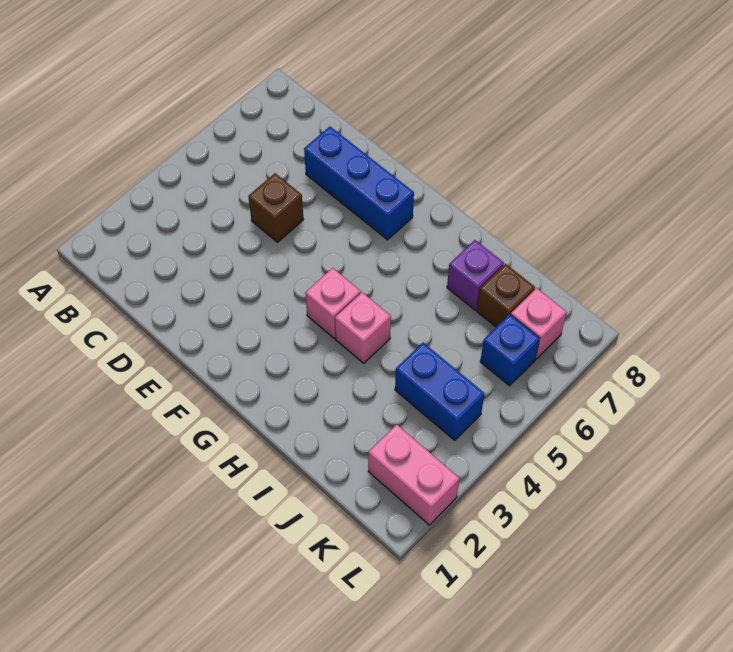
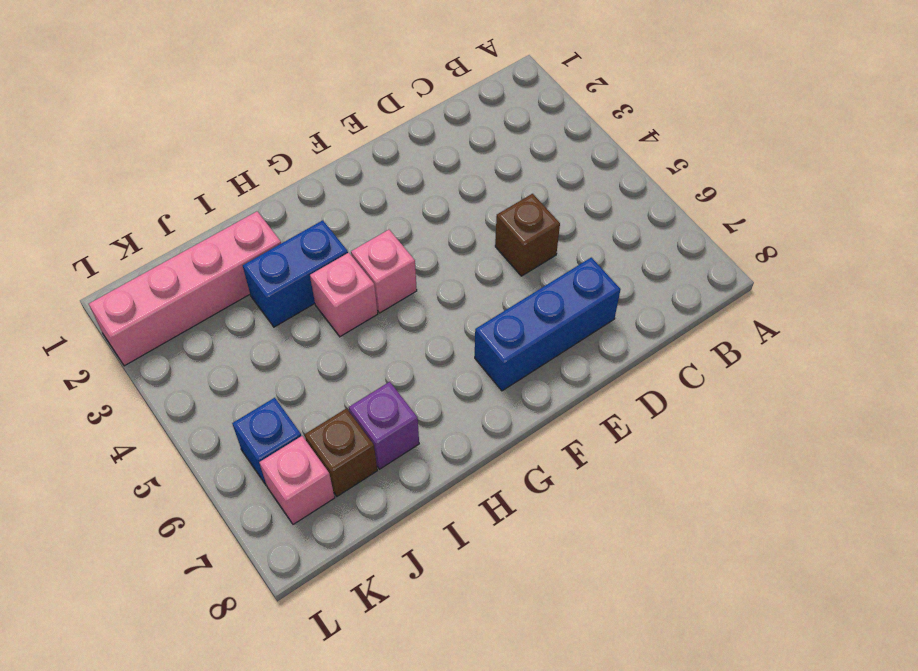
blue brick J4:K4 level 1 -> blue brick H3:I3 level 1
pink brick K2:L2 level 1 -> pink brick I2:L2 level 1

